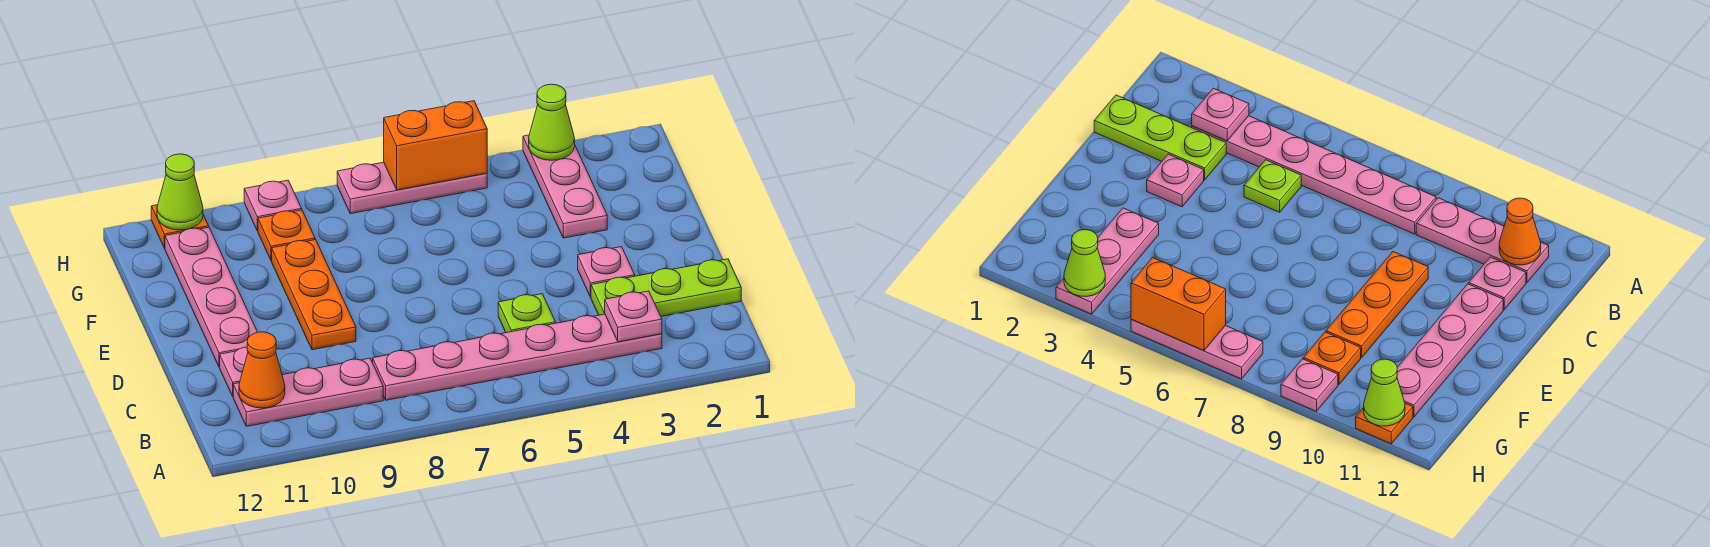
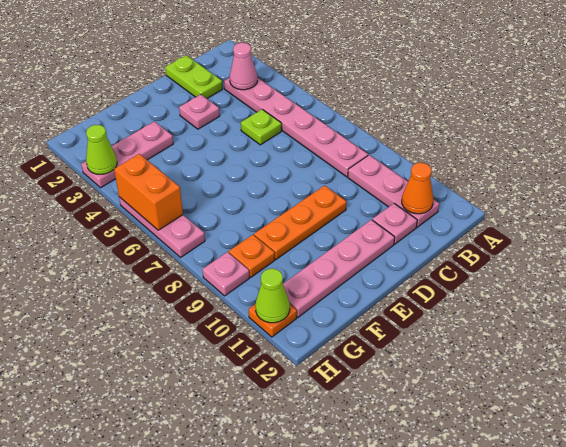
pink plate B3 level 2 -> pink cone B3 level 2
lime plate C1:C3 level 1 -> lime plate C1:C2 level 1

